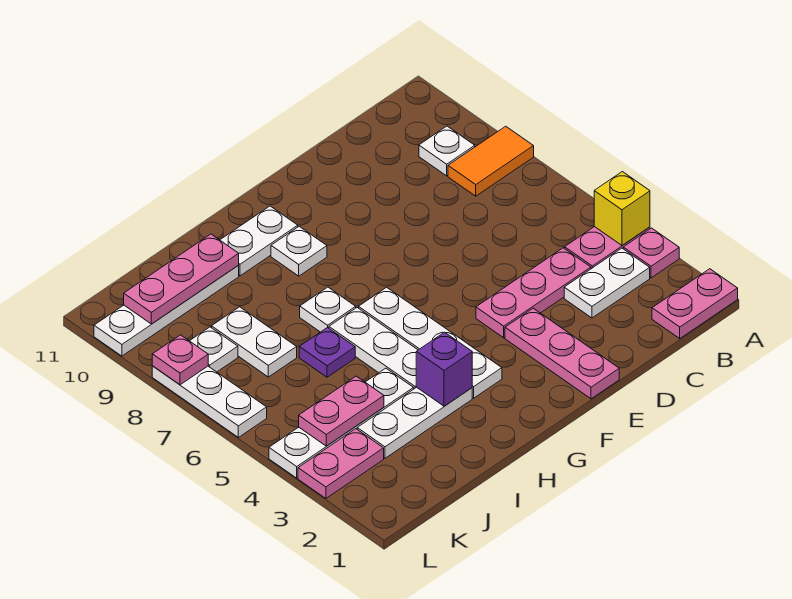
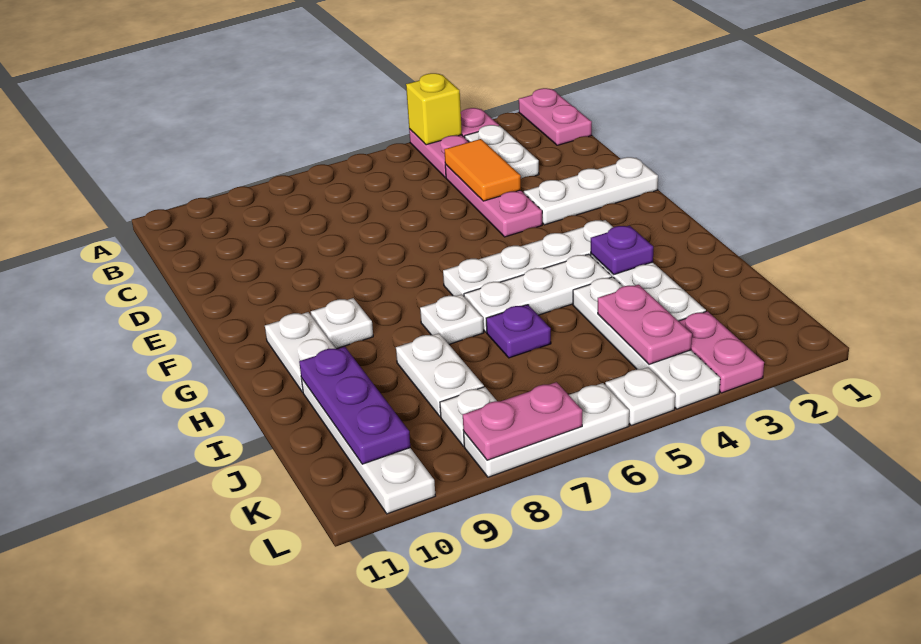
orange tile A8:B8 level 1 -> orange tile C4:D4 level 2
white plate B9 level 1 -> white plate L5 level 1
pink plate E1:E3 level 1 -> white plate E1:E3 level 1
purple brick H3 level 2 -> purple plate H3 level 2
pink plate I10:K10 level 2 -> purple plate I10:K10 level 2
white plate J7:J8 level 1 -> white plate I8:J8 level 1
pink plate L8 level 2 -> pink plate L7:L8 level 2

